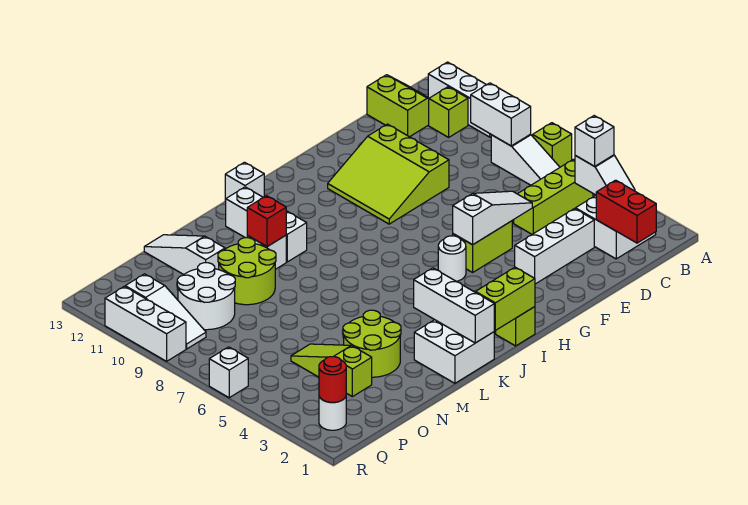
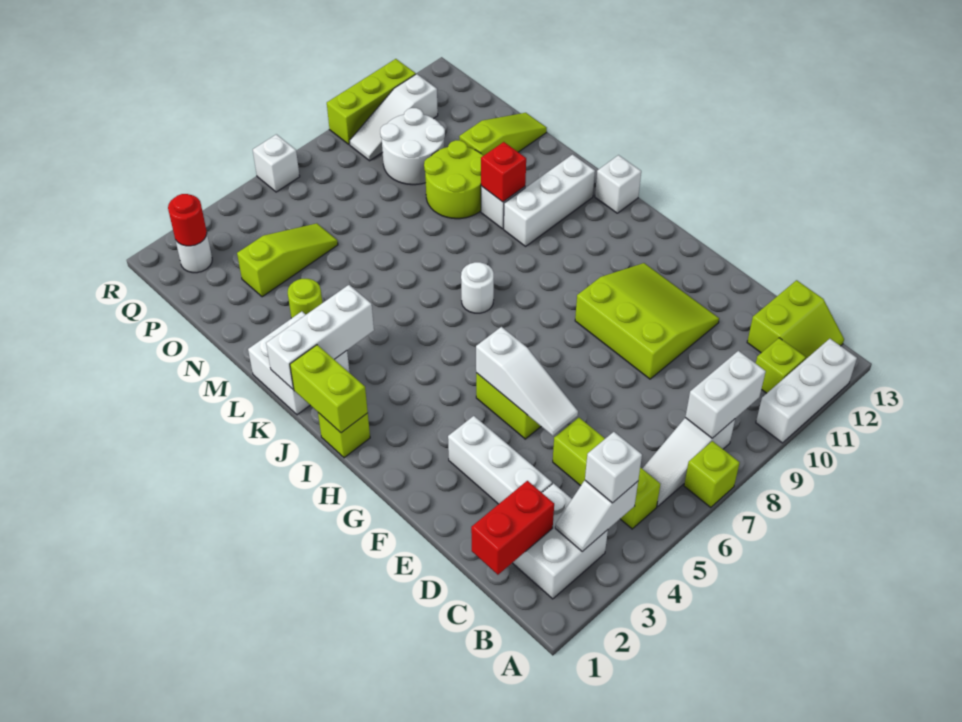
lime slope E9:G11 level 1 top E -> lime slope E9:G11 level 1 top 9
white round brick H5 level 1 -> white round brick J7 level 1
lime round brick M3:N4 level 1 -> lime round brick M3 level 1
white slope N11:N13 level 1 top 11 -> lime slope N11:N13 level 1 top 11
white brick R9:R11 level 1 -> lime brick R9:R11 level 1

